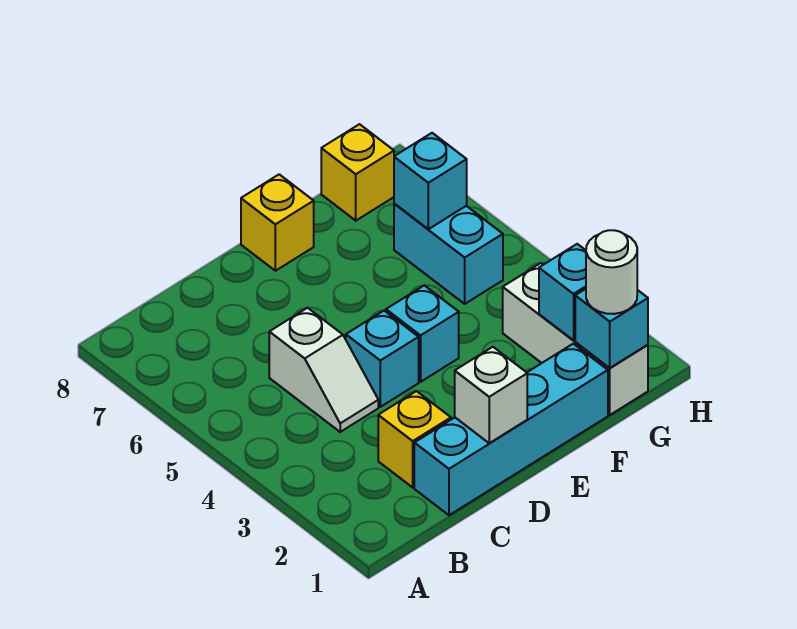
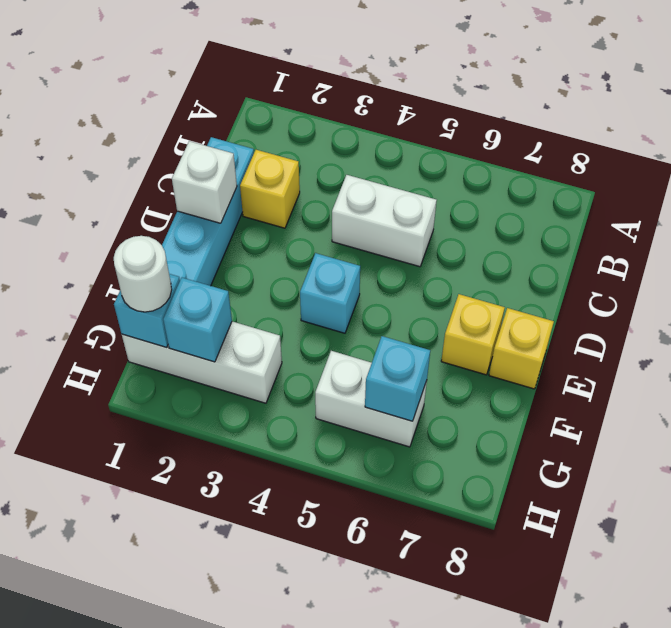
white slope C4:C5 level 1 top 5 -> white brick C4:C5 level 1
cyan brick D4 level 1 -> none
cyan brick G5:G6 level 1 -> white brick G5:G6 level 1
yellow brick G8 level 1 -> yellow brick E7 level 1

